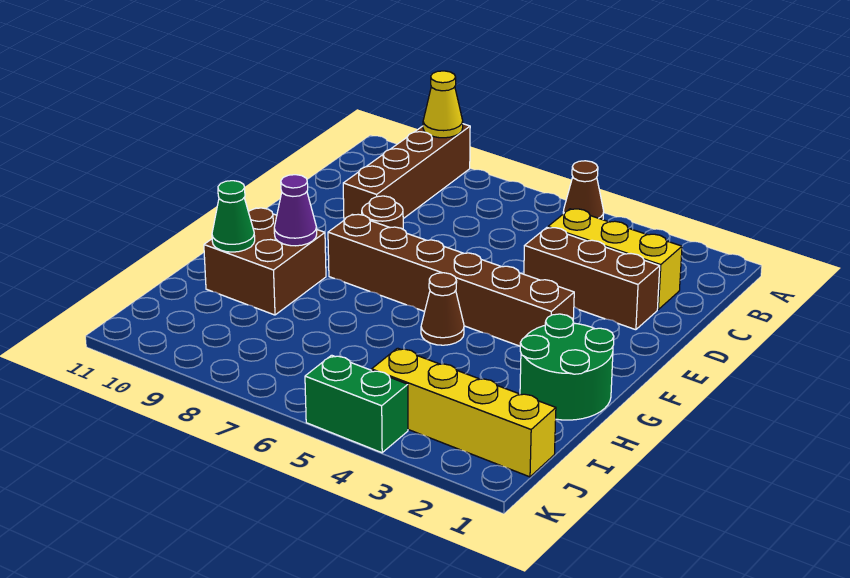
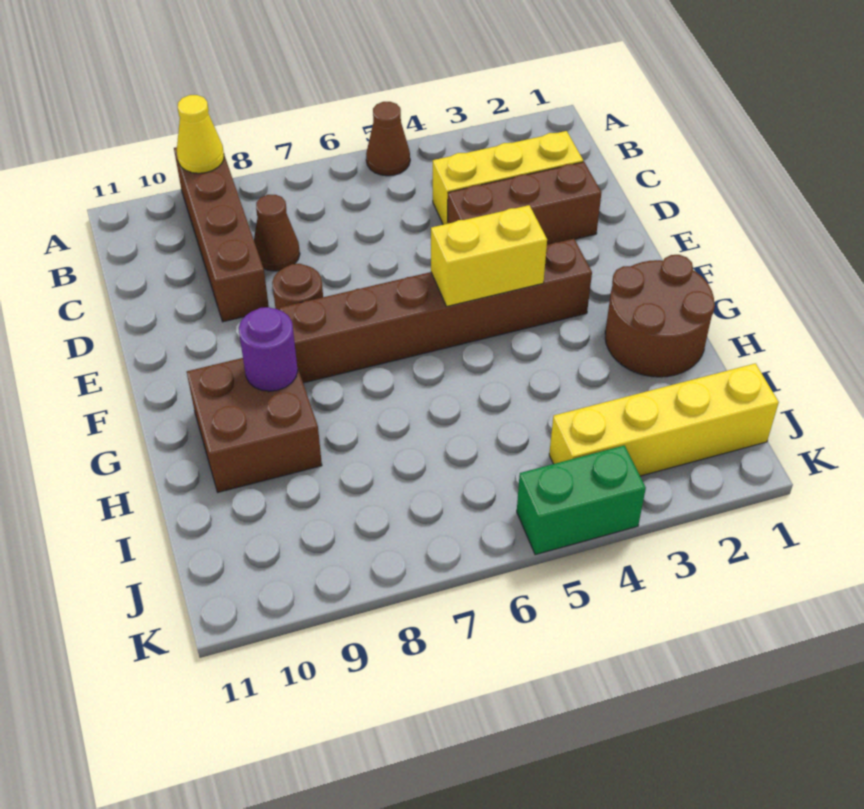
none -> yellow brick F4:F5 level 2
green round brick G1:H2 level 1 -> brown round brick G1:H2 level 1
brown cone G5 level 1 -> brown cone C8 level 1
purple cone G9 level 2 -> purple round brick G9 level 2
green cone H10 level 2 -> none

